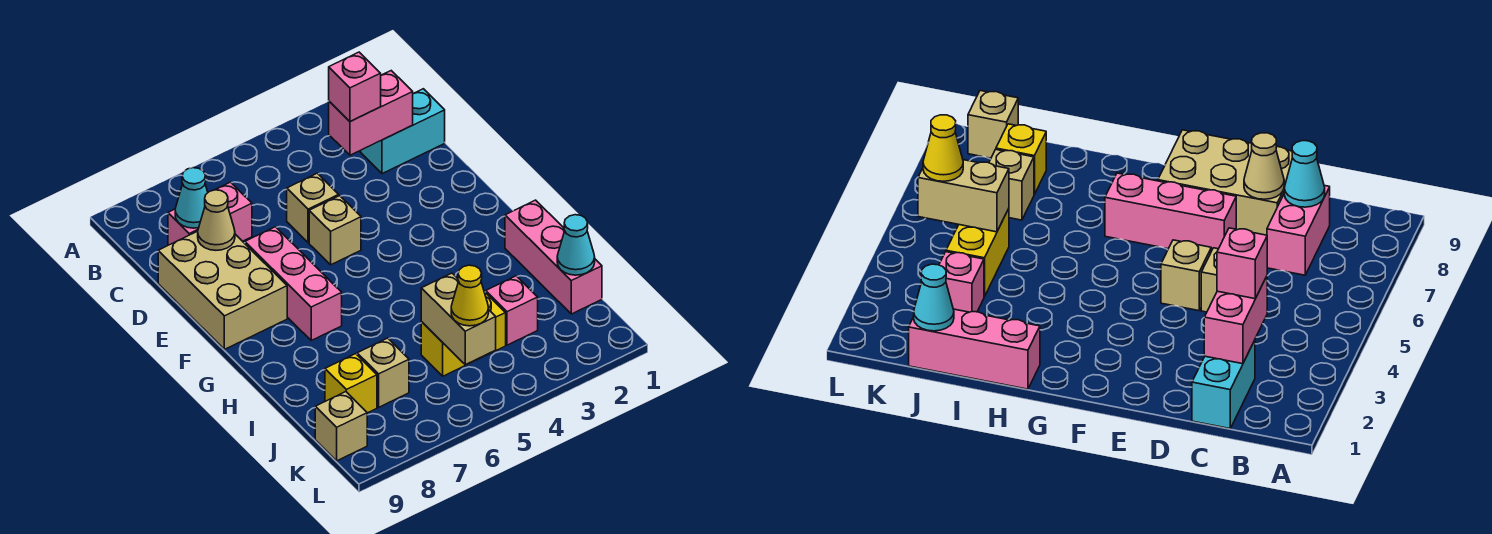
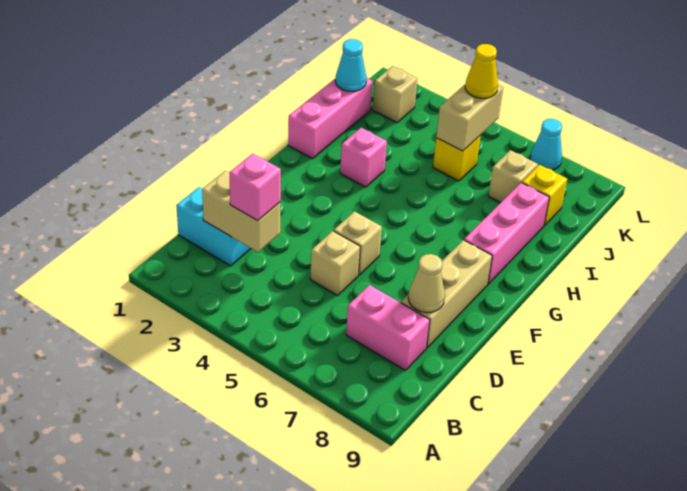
pink brick C2:C3 level 2 -> tan brick C2:C3 level 2
cyan cone C8 level 2 -> cyan cone L7 level 1
tan brick D8:F9 level 1 -> tan brick D8:F8 level 1
pink brick E7:G7 level 1 -> pink brick G8:I8 level 1
pink brick J3 level 1 -> pink brick H3 level 1
yellow brick J4:J5 level 1 -> yellow brick J5 level 1
tan brick K9 level 1 -> tan brick K2 level 1

